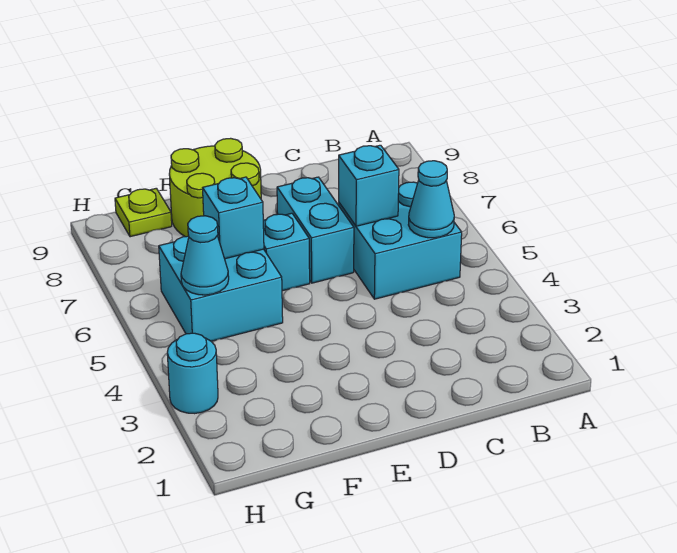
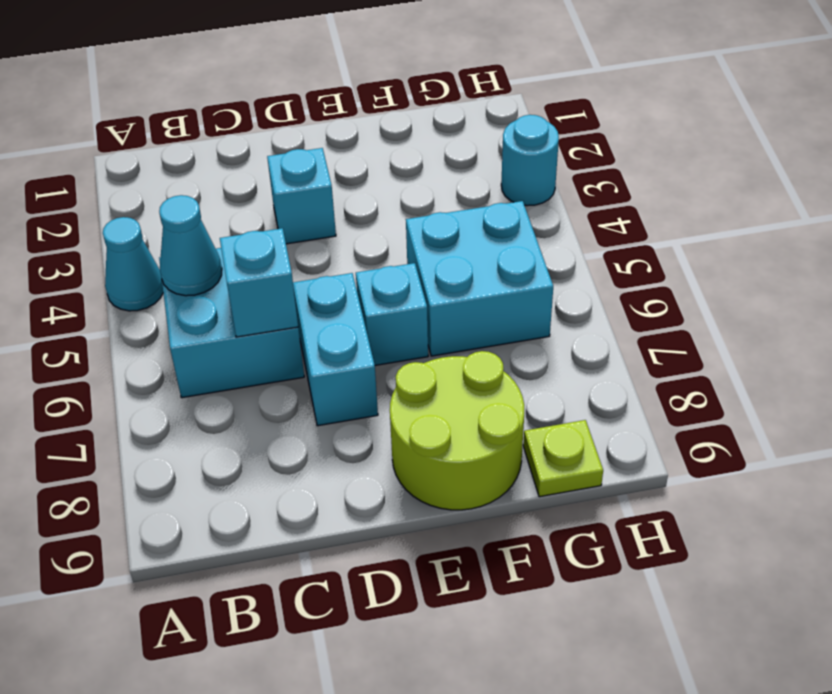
cyan brick F6 level 2 -> cyan brick D3 level 1
cyan cone G5 level 2 -> cyan cone A4 level 1

